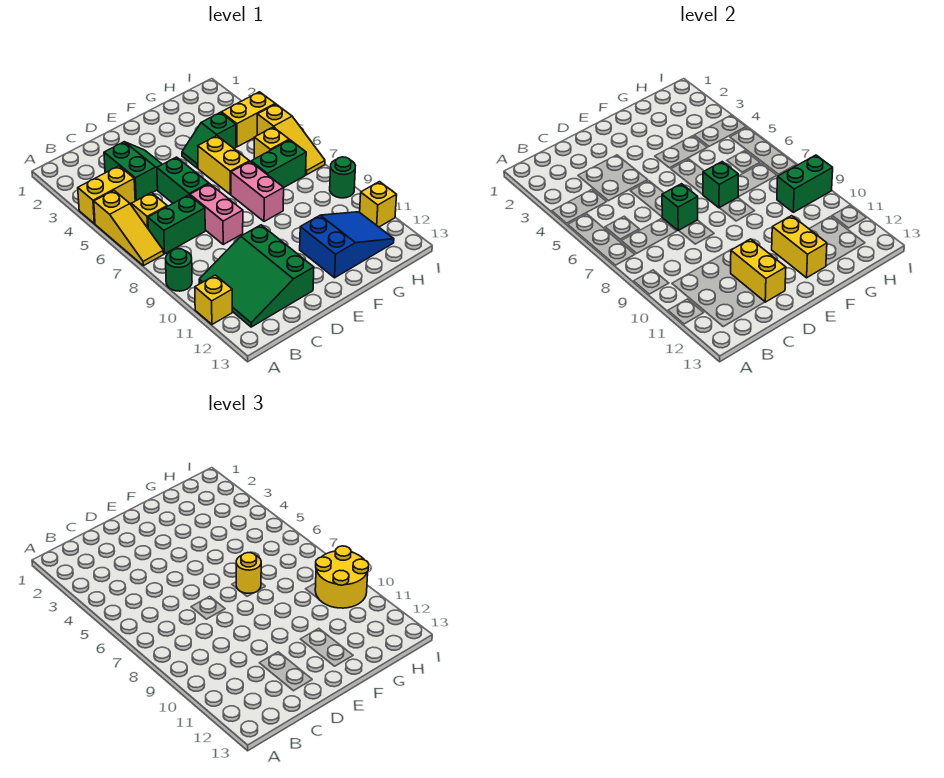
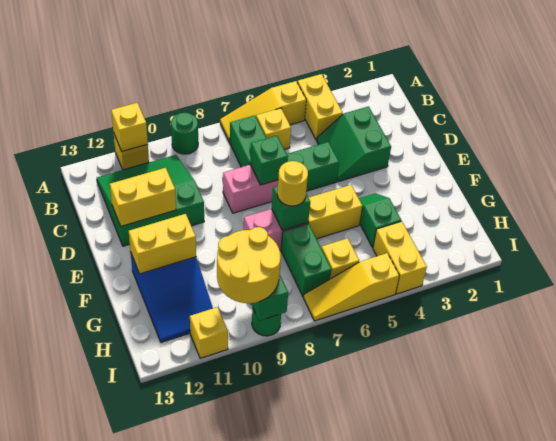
none -> yellow brick A11 level 2
green slope C3:D4 level 1 top C -> green slope C3:D4 level 1 top 3

